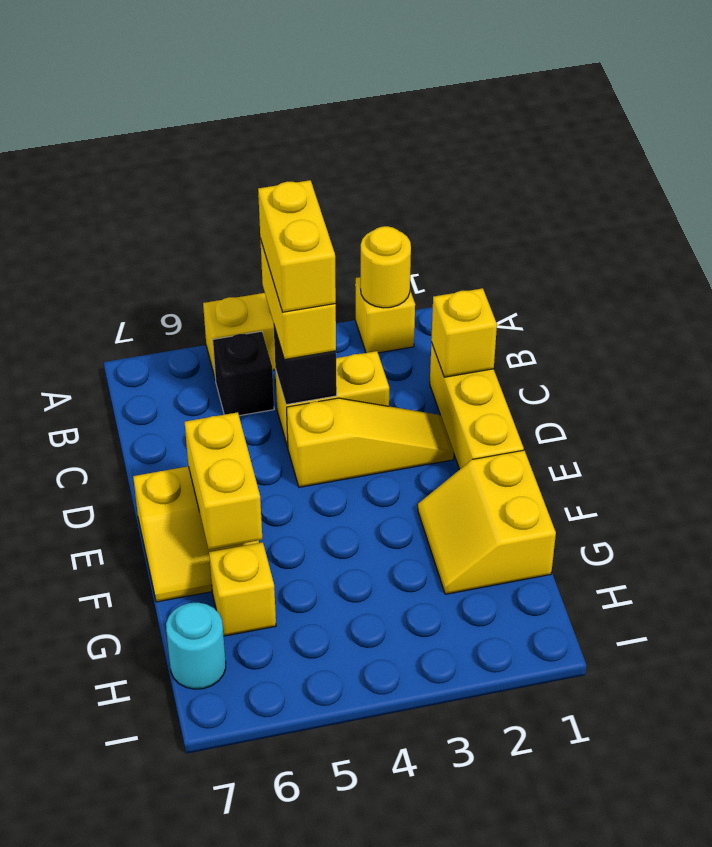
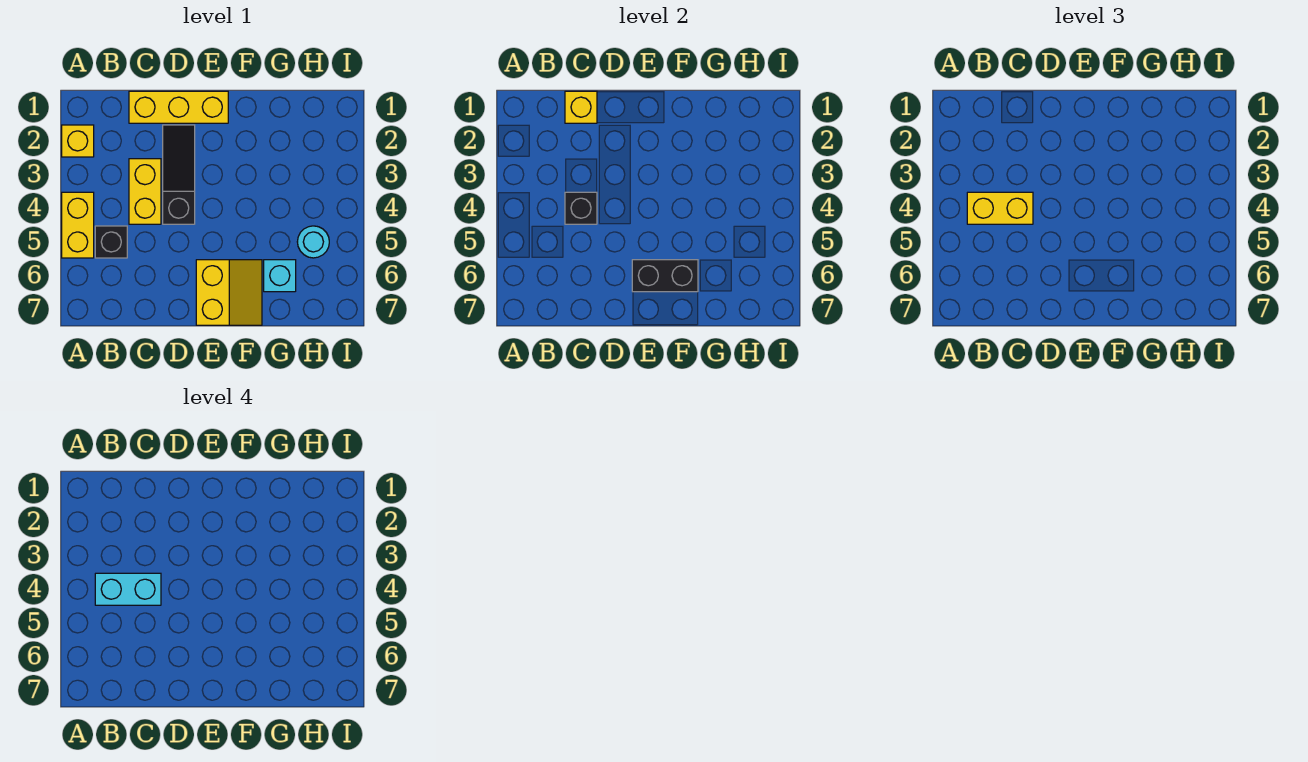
yellow round brick A2 level 2 -> none
yellow brick B4:C4 level 4 -> cyan brick B4:C4 level 4
yellow slope D2:D4 level 1 top 4 -> black slope D2:D4 level 1 top 4
yellow brick E6:F6 level 2 -> black brick E6:F6 level 2
yellow slope F1:G2 level 1 top 1 -> none
yellow brick G6 level 1 -> cyan brick G6 level 1
cyan round brick H7 level 1 -> cyan round brick H5 level 1

